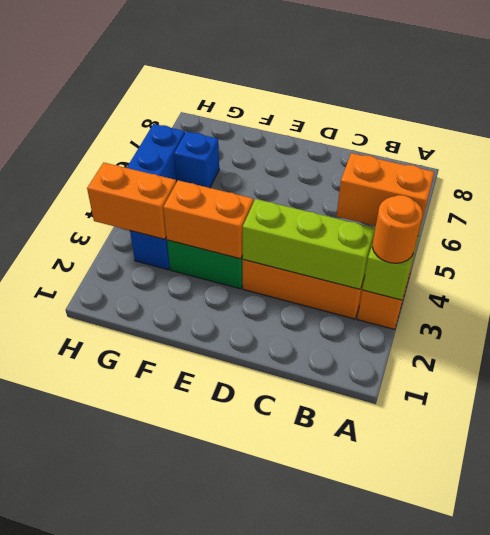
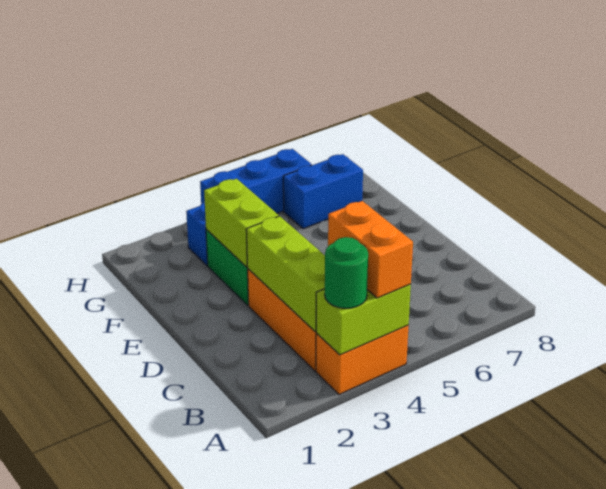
orange round brick A3 level 3 -> green round brick A3 level 3
orange brick E3:F3 level 2 -> lime brick E3:F3 level 2
orange brick G3:H3 level 2 -> none
blue brick G6 level 1 -> blue brick G6:G7 level 1

